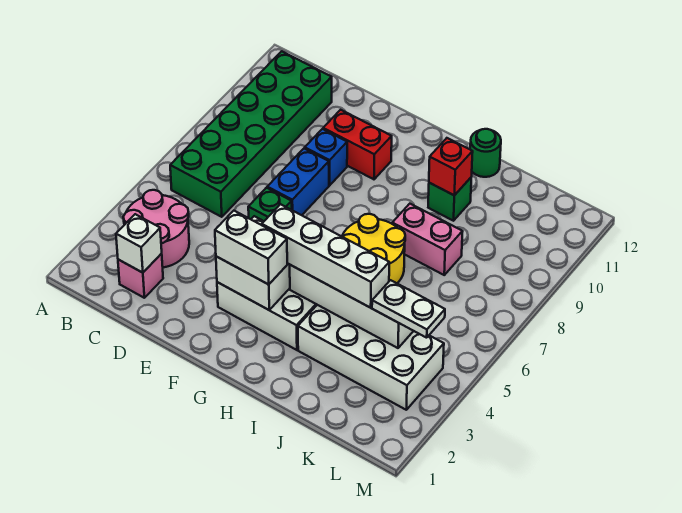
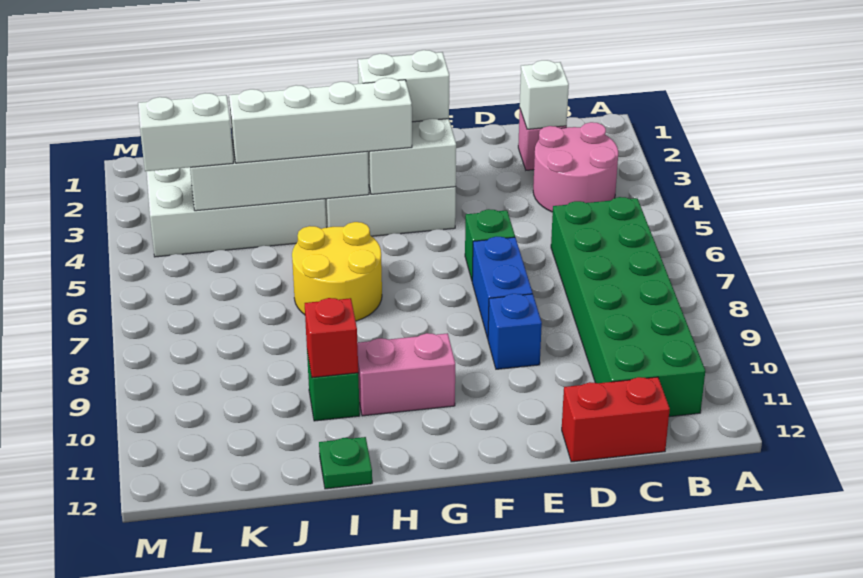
red brick E10:F10 level 1 -> red brick C12:D12 level 1
pink brick I8:J8 level 1 -> pink brick G10:H10 level 1
green round brick I12 level 1 -> green plate I12 level 1
white plate K4:L4 level 3 -> white brick K4:L4 level 3

